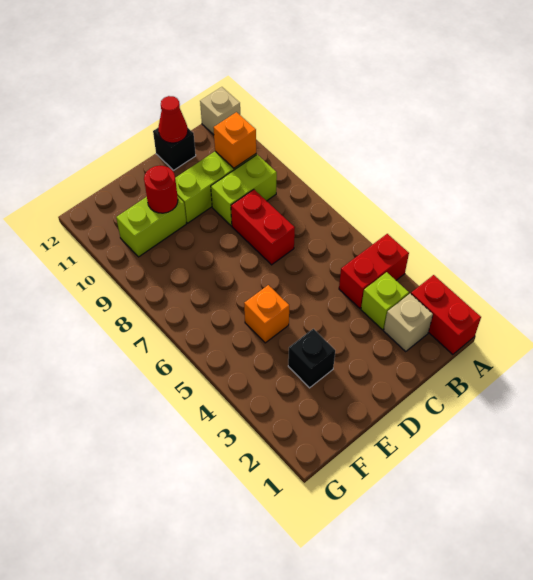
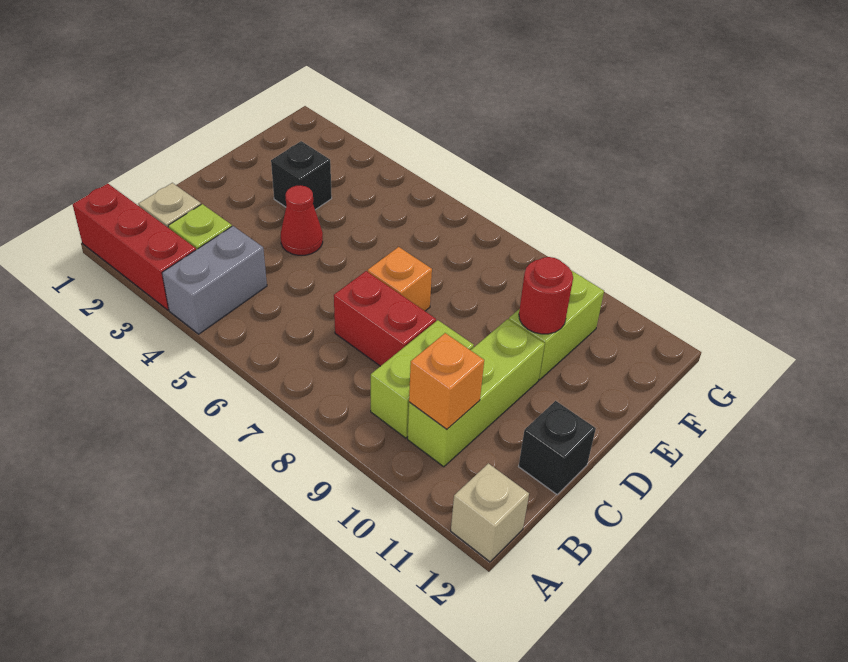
red brick A1:A2 level 1 -> red brick A1:A3 level 1
red brick A4:B4 level 1 -> grey brick A4:B4 level 1
red cone C12 level 2 -> red cone D4 level 1
orange brick E5 level 1 -> orange brick D7 level 1

